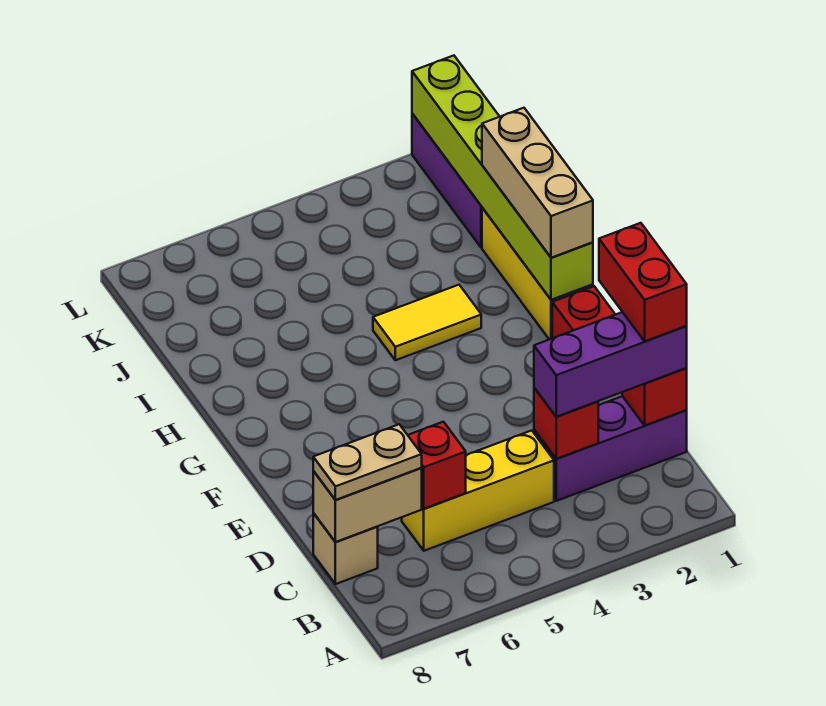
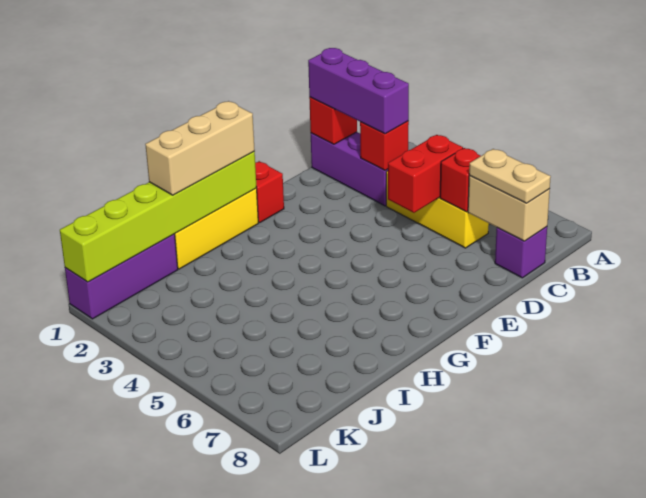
red brick C1:D1 level 4 -> red brick C5:D5 level 2
tan brick C8 level 1 -> purple brick C8 level 1
yellow tile H3:H4 level 1 -> none

